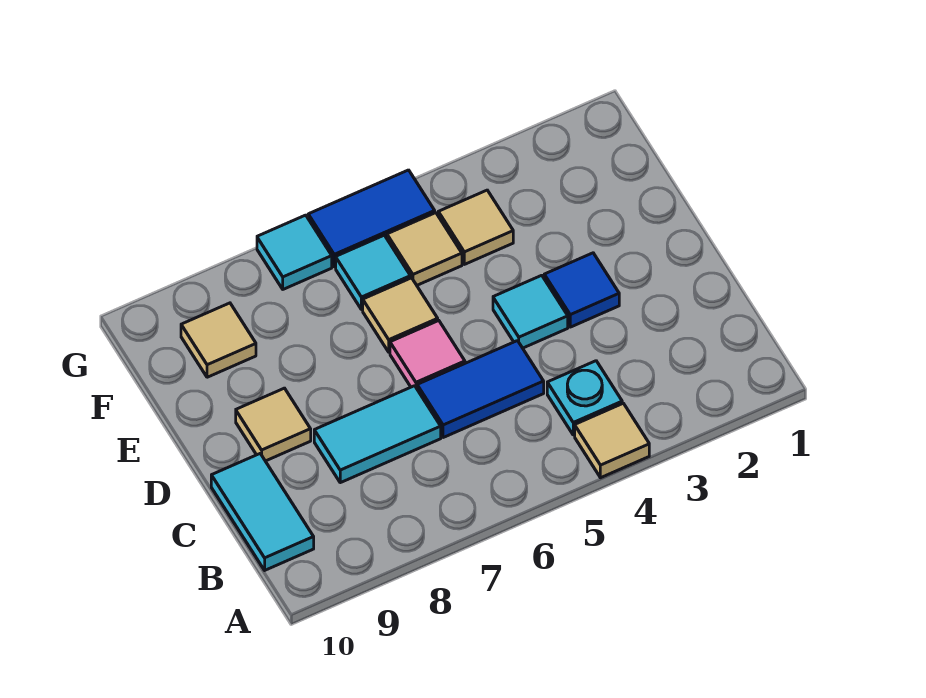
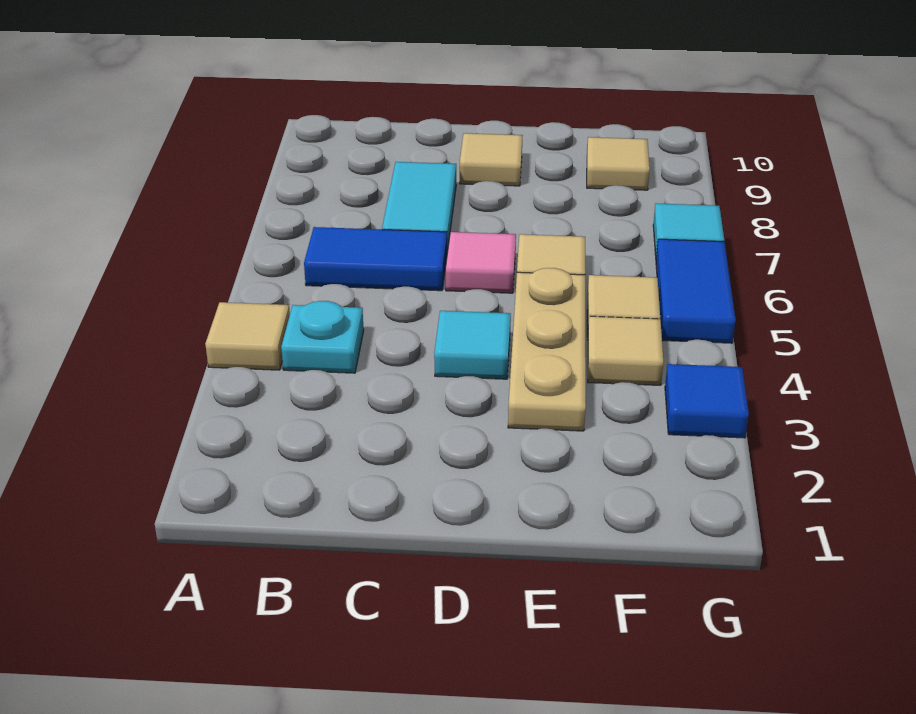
cyan tile B10:C10 level 1 -> none
blue tile C5:C6 level 1 -> blue tile B6:C6 level 1
blue tile D3 level 1 -> blue tile G3 level 1
none -> tan plate E3:E5 level 1
cyan tile F6 level 1 -> none

